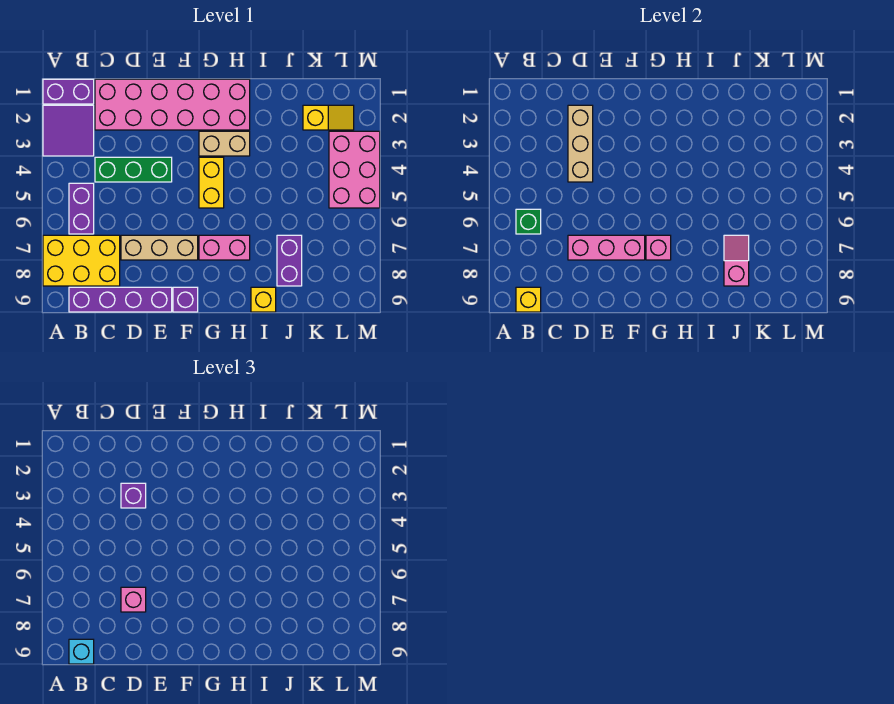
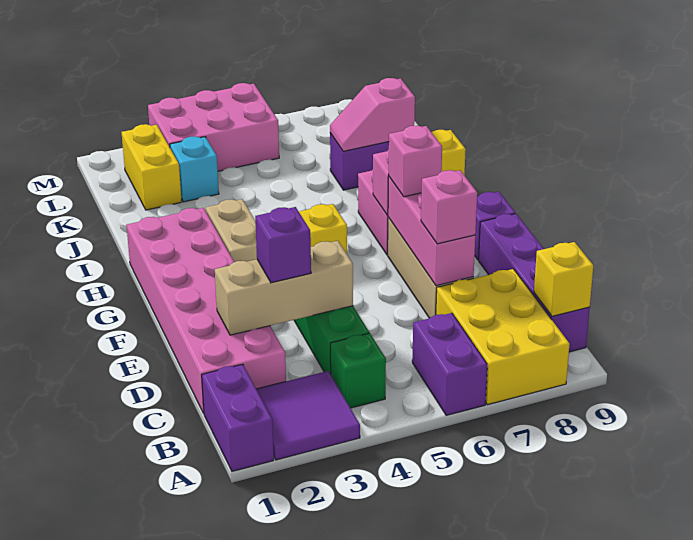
purple brick B5:B6 level 1 -> purple brick A6:B6 level 1
green brick B6 level 2 -> green brick B4 level 1
cyan brick B9 level 3 -> cyan brick K3 level 1
none -> pink brick F7 level 3
yellow slope K2:L2 level 1 top K -> yellow brick K2:L2 level 1

